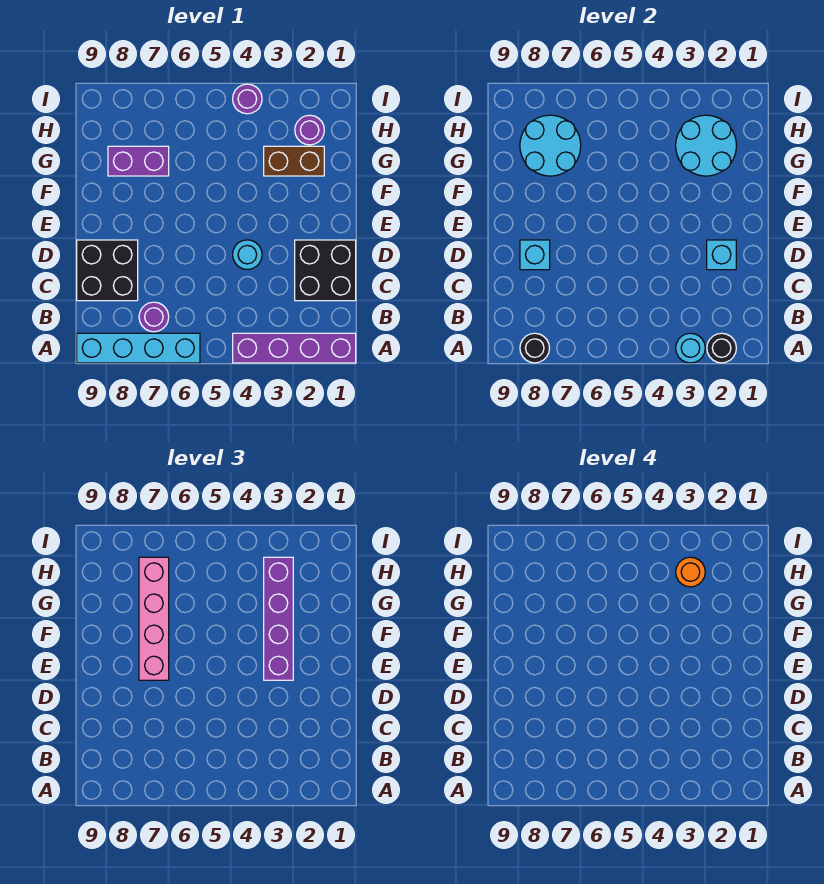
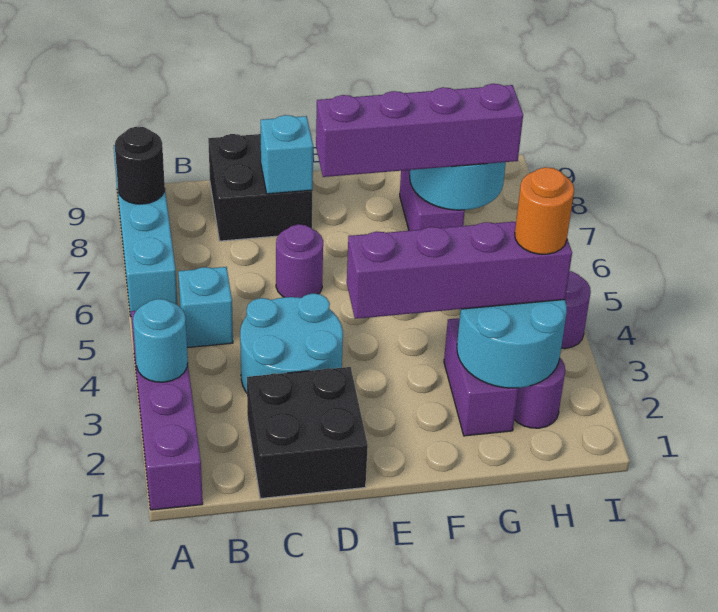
black round brick A2 level 2 -> none
purple round brick B7 level 1 -> purple round brick D6 level 1
cyan brick D2 level 2 -> cyan brick B5 level 1
cyan round brick D4 level 1 -> cyan round brick C3:D4 level 1
pink brick E7:H7 level 3 -> purple brick E7:H7 level 3
brown brick G2:G3 level 1 -> purple brick G2:G3 level 1

